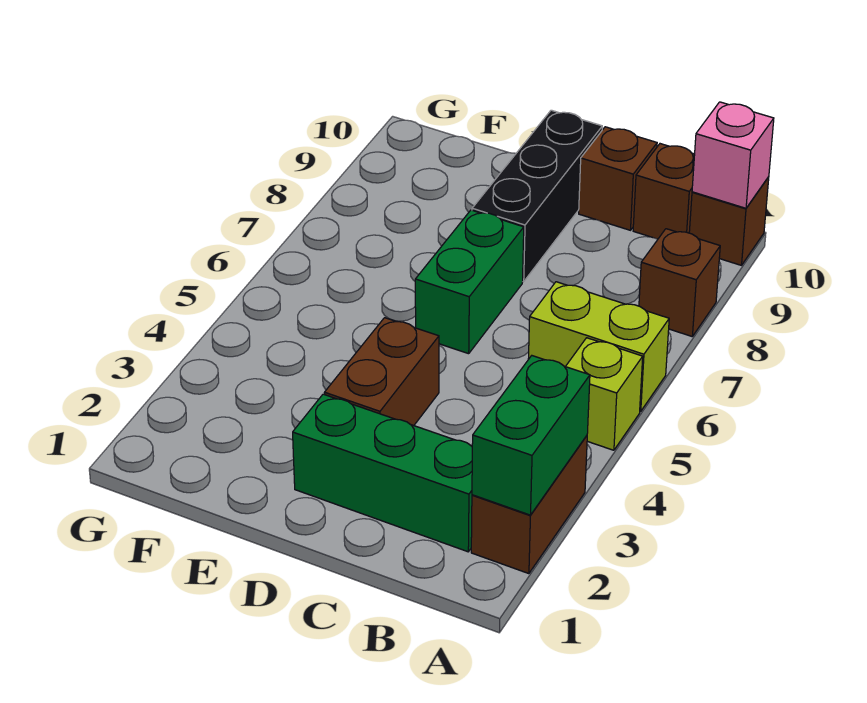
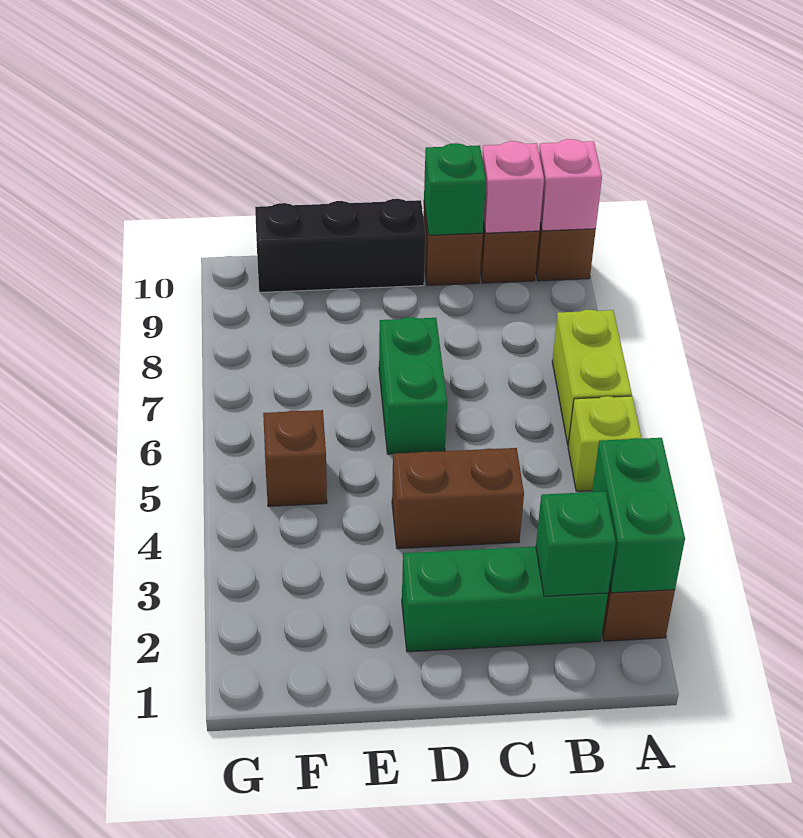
lime brick A6:B6 level 1 -> lime brick A6:A7 level 1
brown brick A8 level 1 -> brown brick F5 level 1
none -> green brick B2 level 2
none -> pink brick B10 level 2
none -> green brick C10 level 2
brown brick D3:D4 level 1 -> brown brick C4:D4 level 1
black brick D8:D10 level 1 -> black brick D10:F10 level 1

